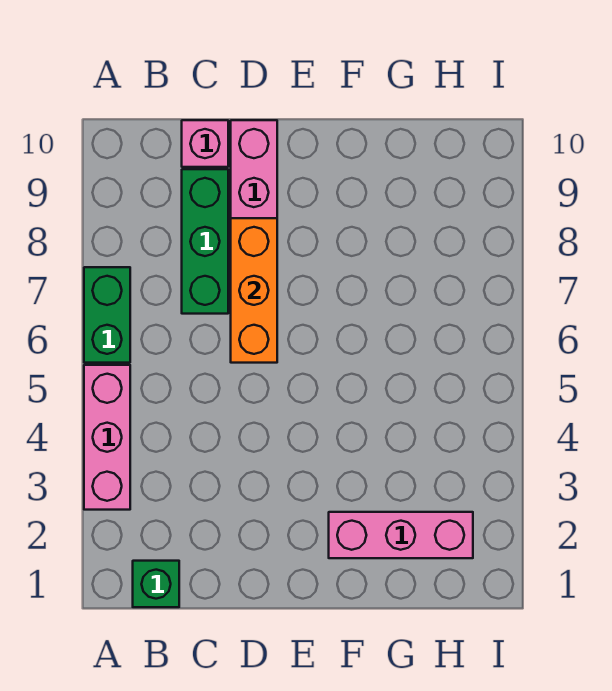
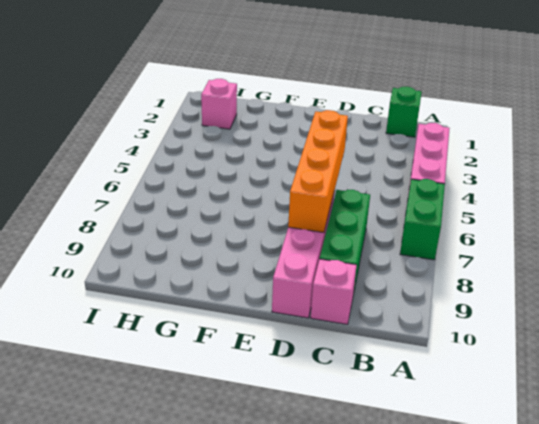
orange brick D6:D8 level 2 -> orange brick D5:D8 level 2
pink brick F2:H2 level 1 -> pink brick H2 level 1

